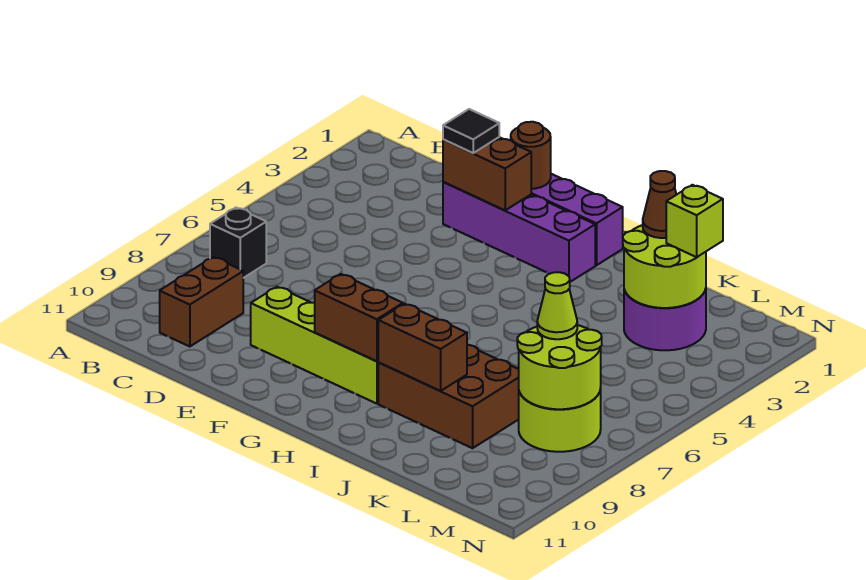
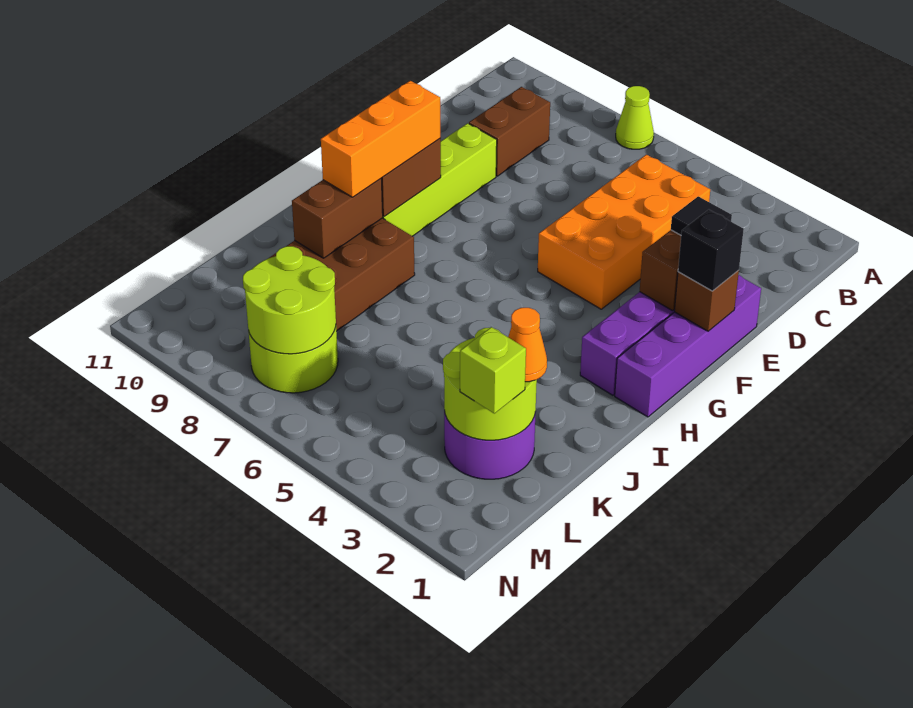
black brick B7 level 1 -> black brick F1 level 3
none -> orange brick C4:F5 level 1
brown brick C9:C10 level 1 -> brown brick C9:D9 level 1
brown round brick F1 level 2 -> brown brick F1 level 2
none -> orange brick G9:I9 level 3
brown cone K2 level 3 -> orange cone K2 level 3
lime cone L7 level 3 -> lime cone A7 level 1

